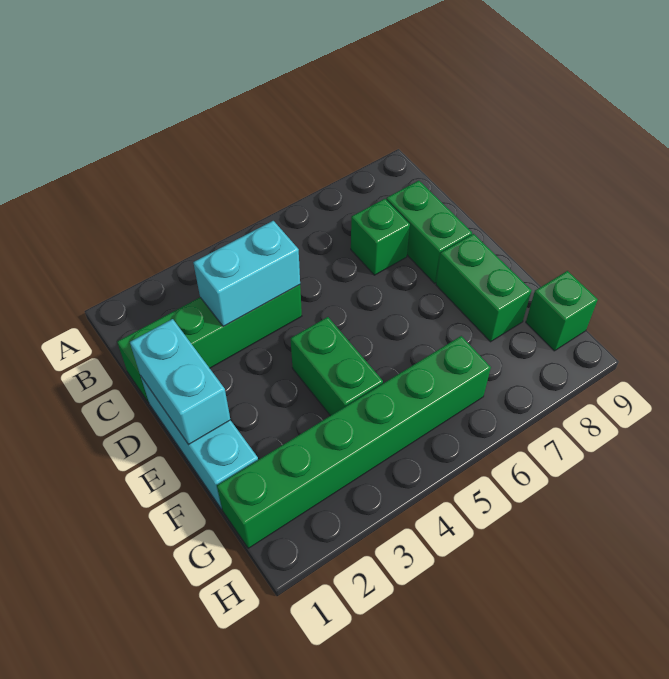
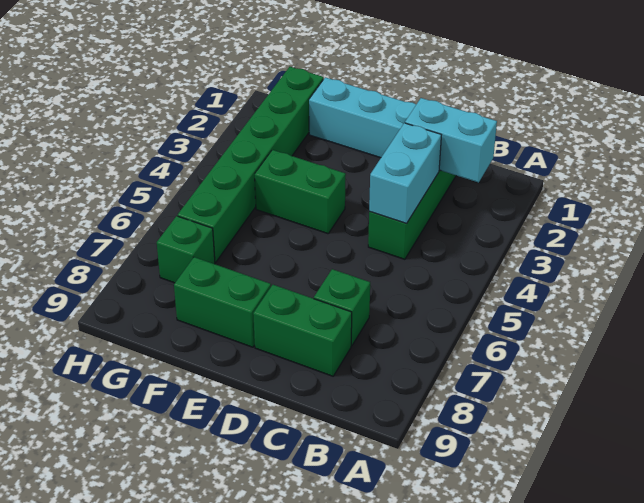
cyan brick D1:E1 level 2 -> cyan brick B2:C2 level 2
green brick G9 level 1 -> green brick G7 level 1

